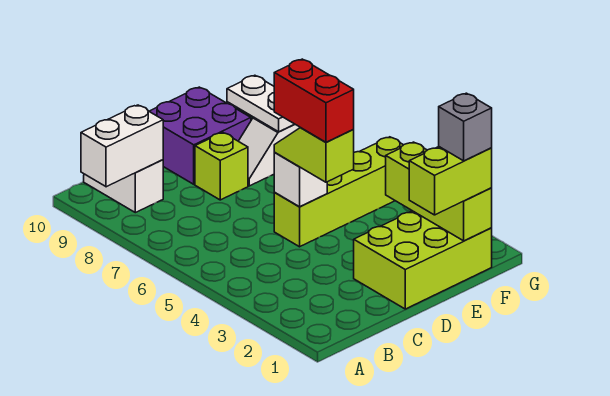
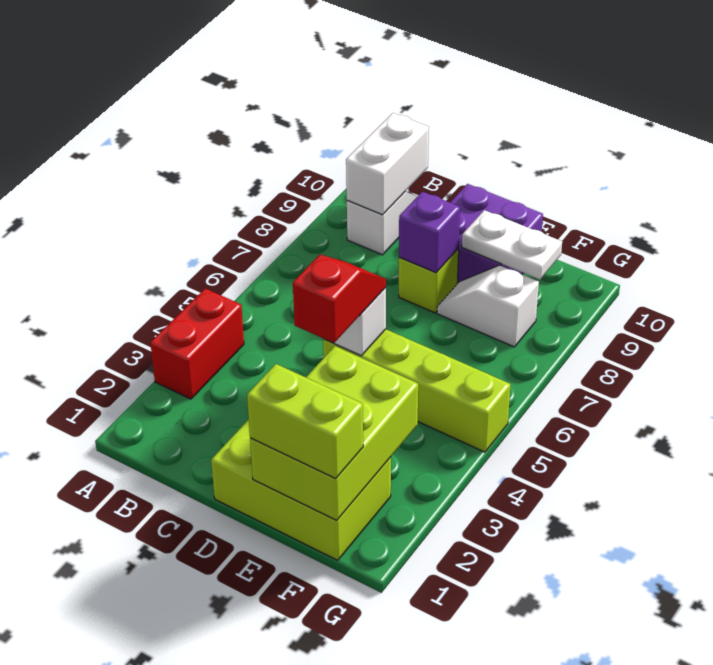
white brick A9:B9 level 2 -> white brick B9:B10 level 2
lime slope D4:D5 level 3 top 4 -> red slope D4:D5 level 3 top 4
red brick D4:D5 level 4 -> red brick A3:A4 level 1
none -> purple brick D8 level 2
lime brick F1:F3 level 2 -> lime brick E1:F3 level 2
grey brick F1 level 4 -> none
white plate F8:F9 level 2 -> white plate E9:F9 level 2

